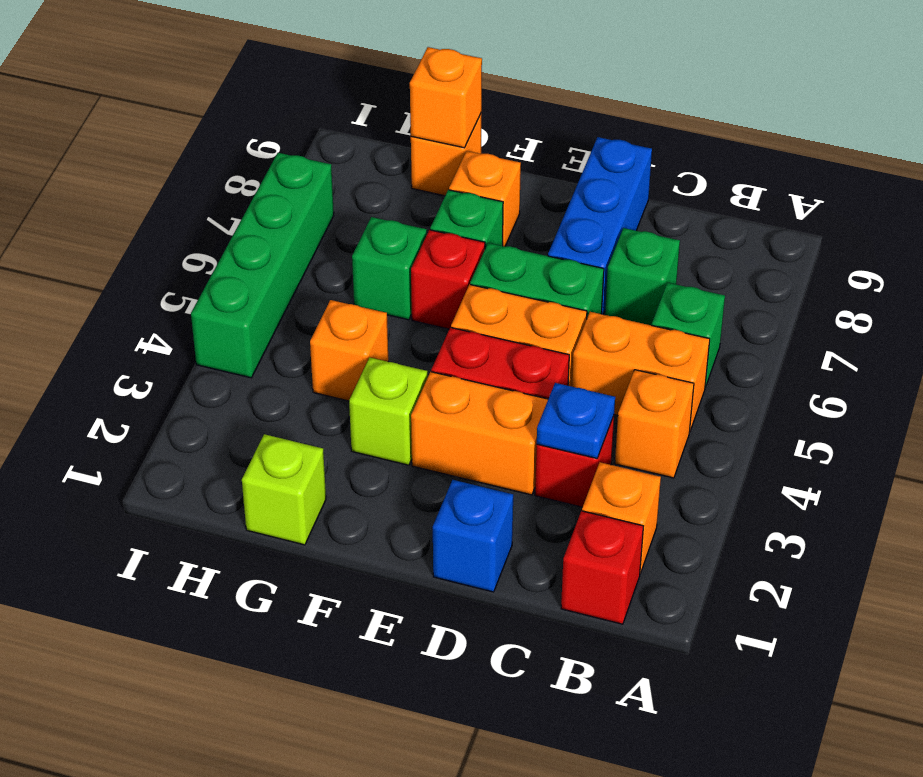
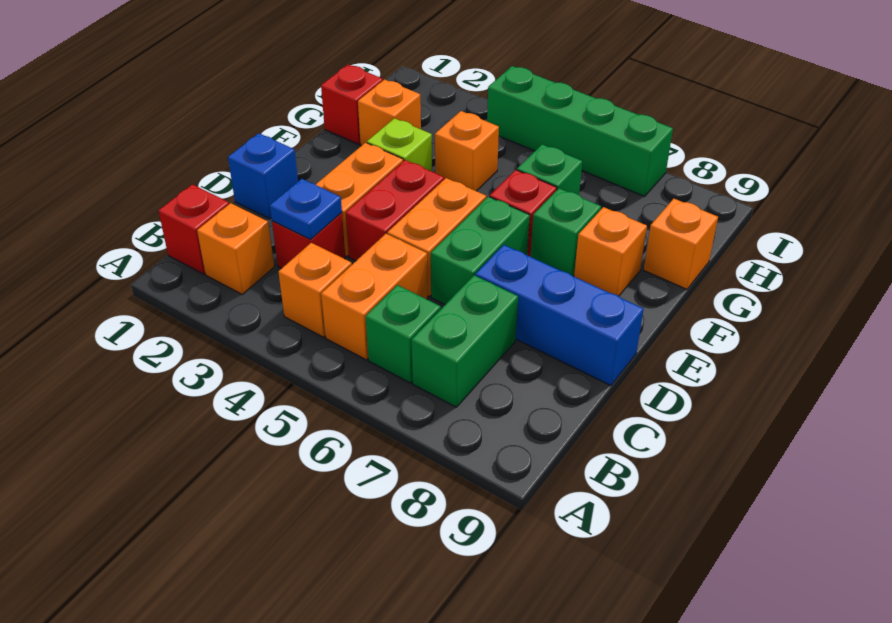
green brick C7 level 1 -> green brick B7:C7 level 1
lime brick G1 level 1 -> red brick G1 level 1
orange brick G9 level 2 -> orange brick G2 level 1

